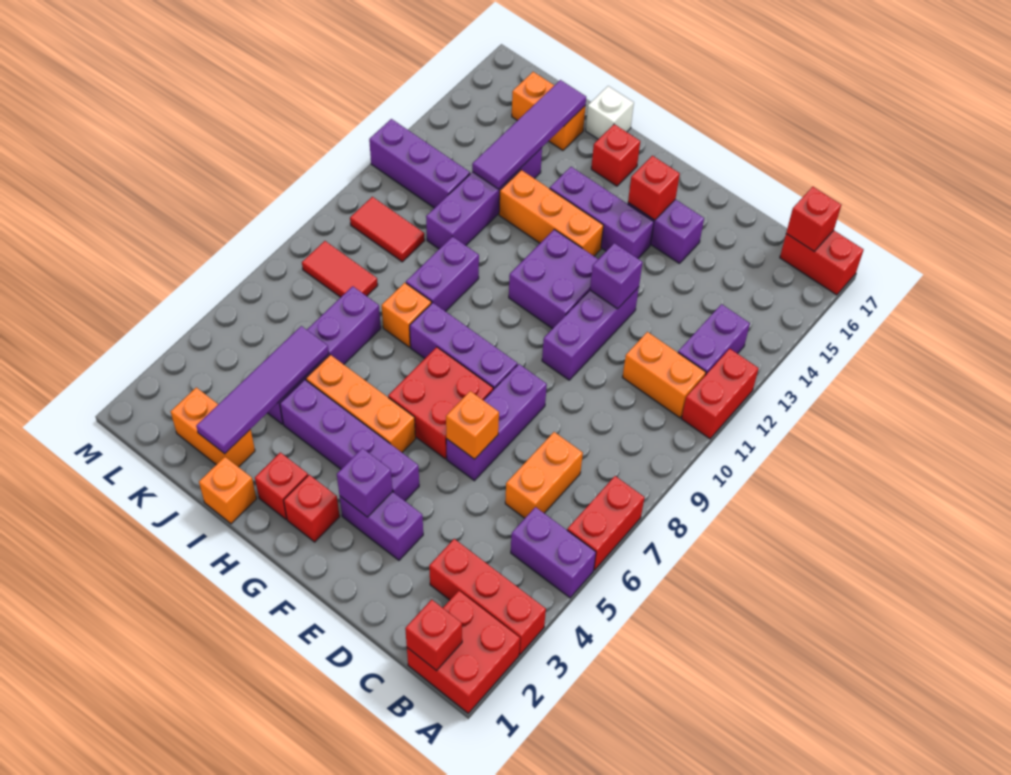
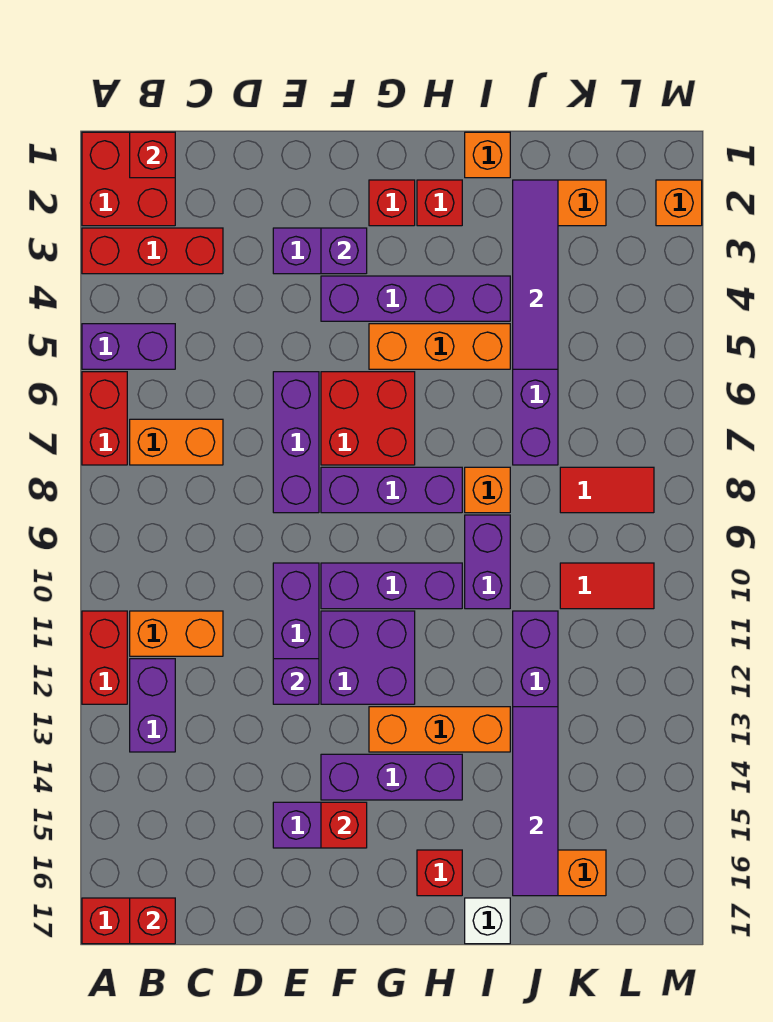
orange brick C6:C7 level 1 -> orange brick B7:C7 level 1
orange brick E6 level 2 -> orange brick M2 level 1
purple brick K12:M12 level 1 -> purple brick F10:H10 level 1

